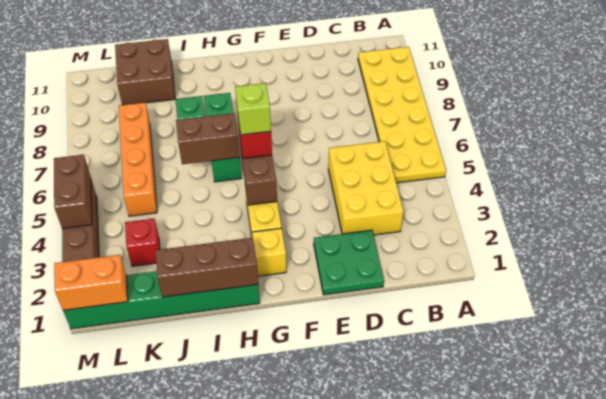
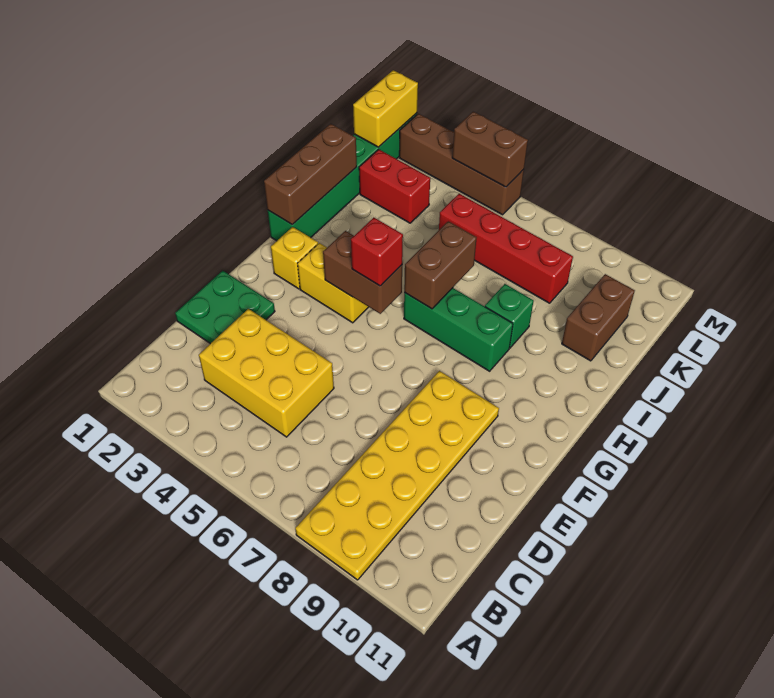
yellow plate A5:B10 level 1 -> yellow plate A8:F9 level 1
lime brick G5 level 4 -> none
brown brick J10:K11 level 1 -> brown brick J10:K10 level 1
red brick K3 level 1 -> red brick K2:K3 level 1
orange brick K5:K8 level 1 -> red brick K5:K8 level 1
orange brick L1:M1 level 2 -> yellow brick L1:M1 level 2

